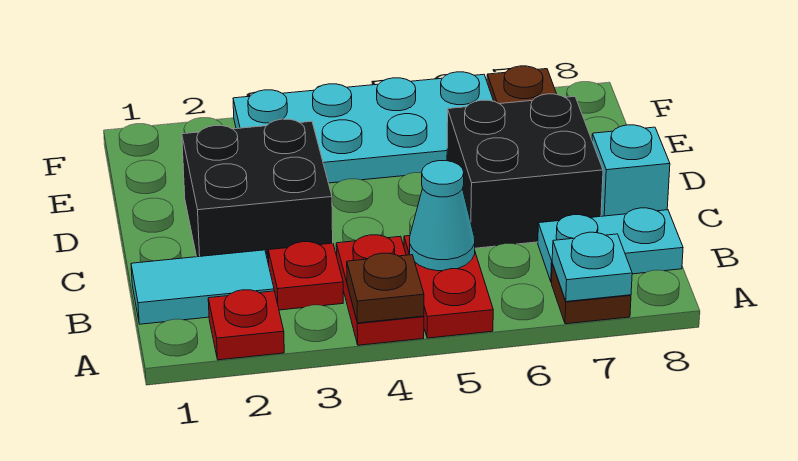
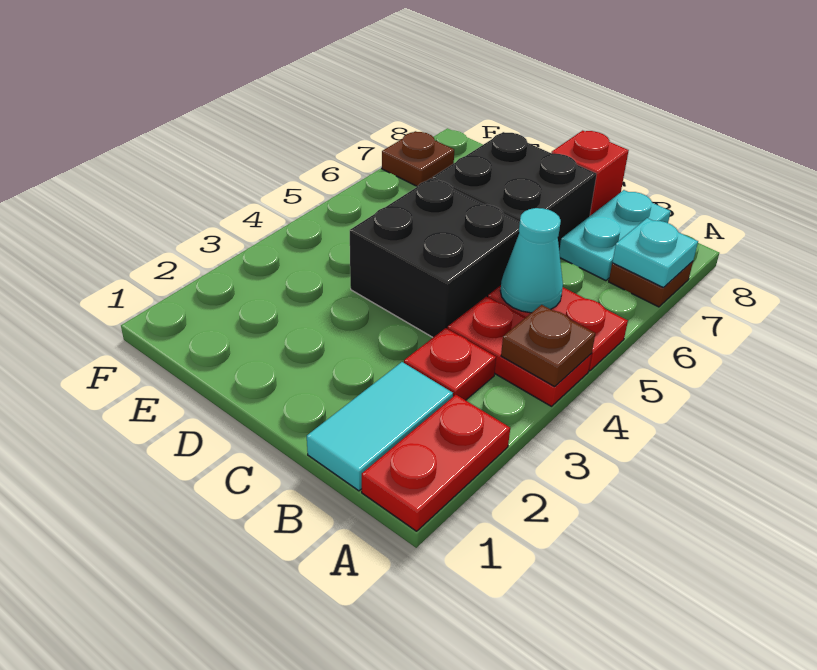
red plate A2 level 1 -> red plate A1:A2 level 1
black brick C2:D3 level 1 -> black brick C4:D5 level 1
cyan brick C8 level 1 -> red brick C8 level 1
cyan plate E3:F6 level 1 -> none

